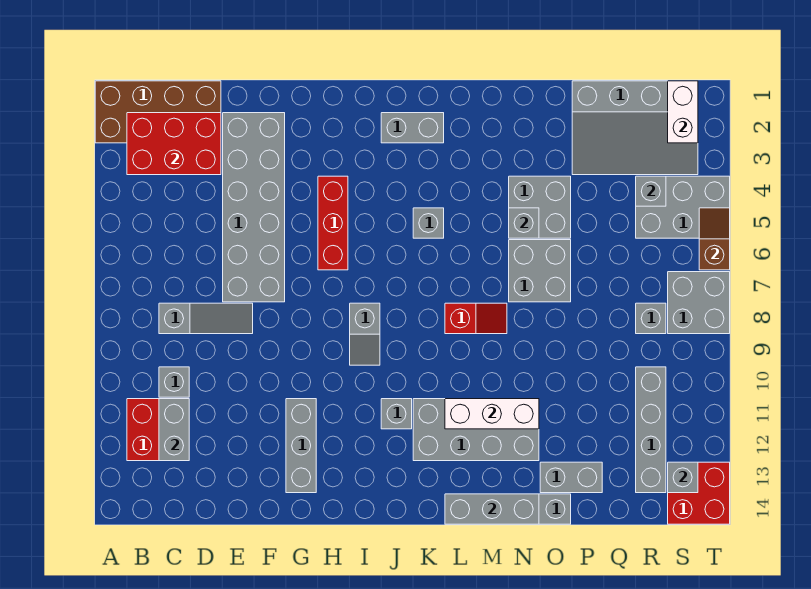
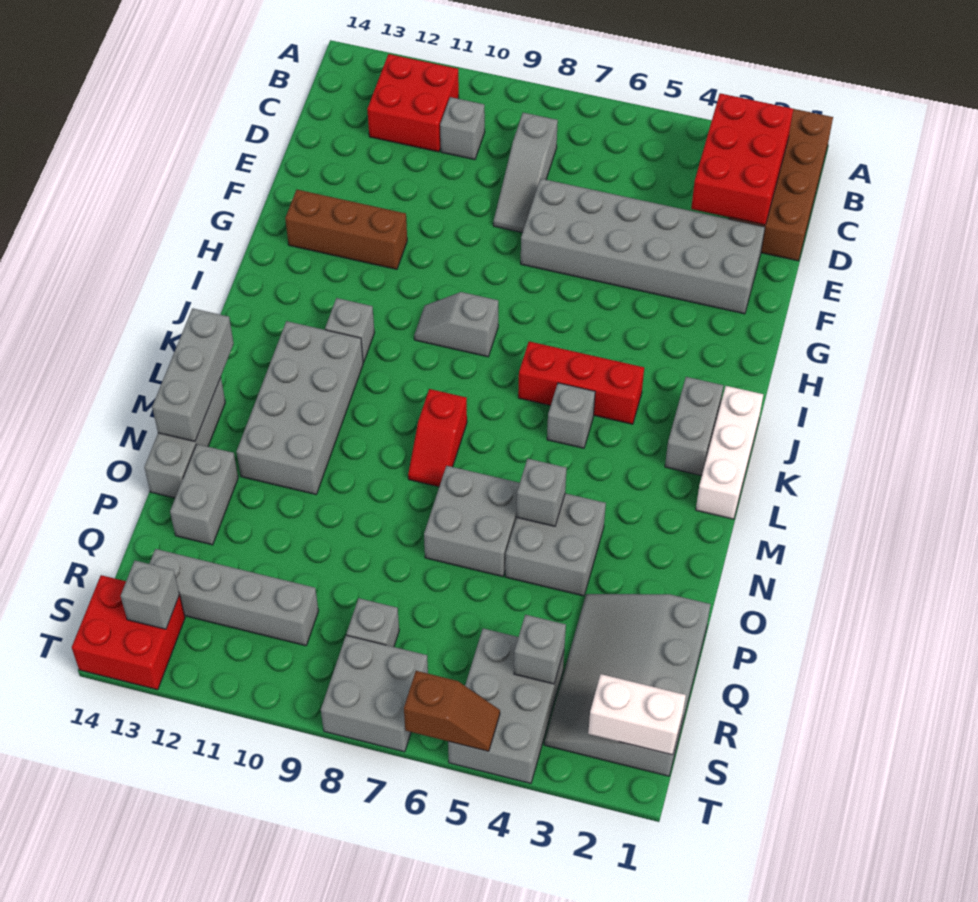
grey brick C11:C12 level 2 -> none
grey brick G11:G13 level 1 -> brown brick G11:G13 level 1
red brick H4:H6 level 1 -> red brick J4:J6 level 1
white brick L11:N11 level 2 -> white brick J1:L1 level 1

